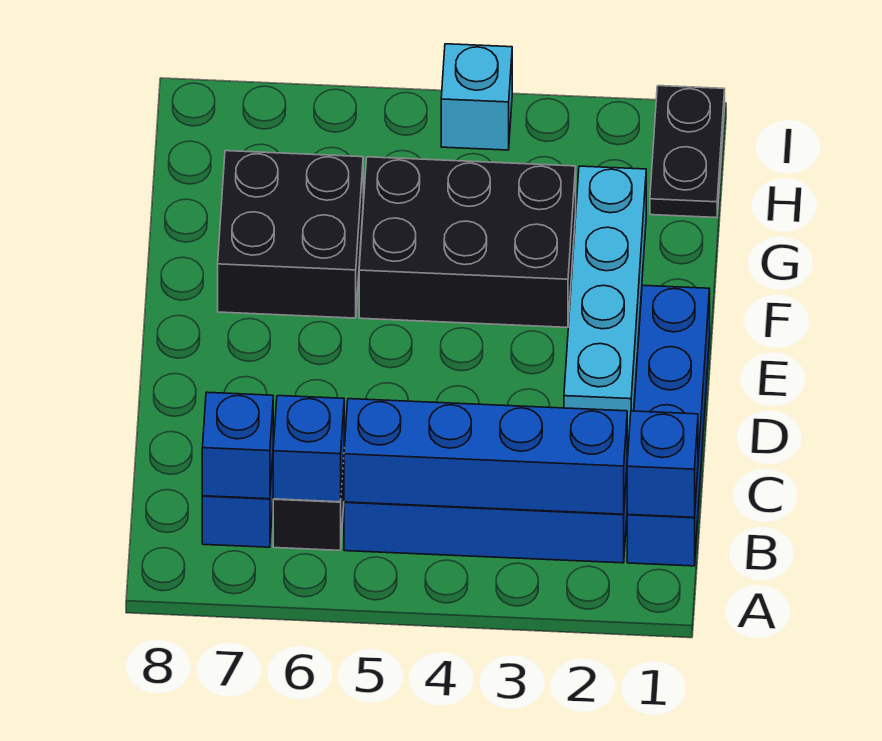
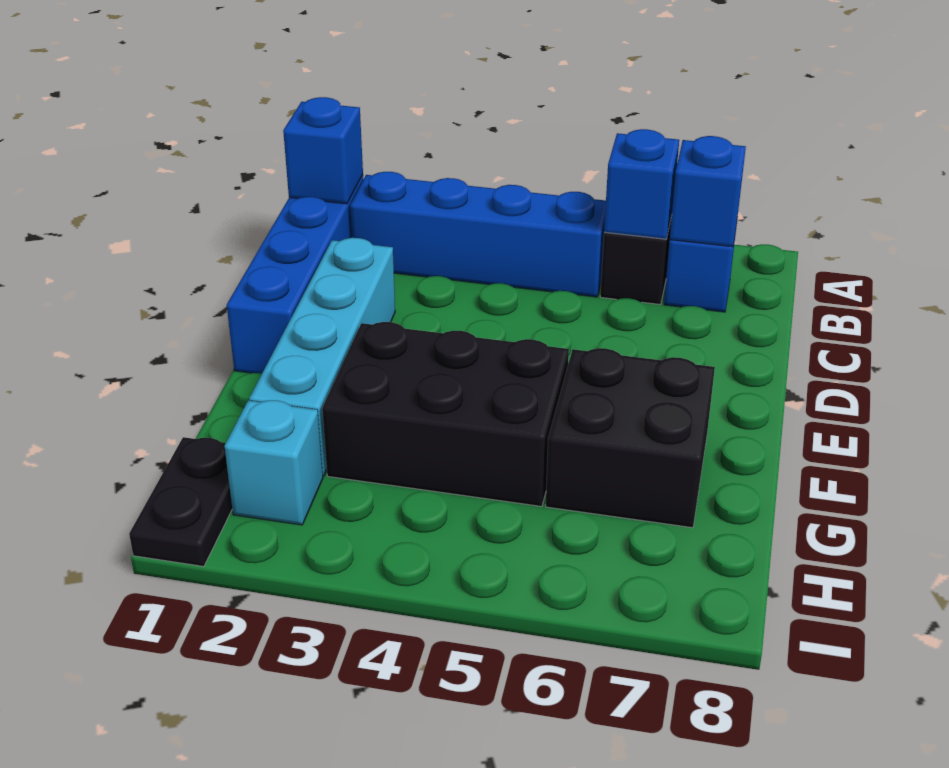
blue brick B2:B5 level 2 -> none
cyan brick I4 level 1 -> cyan brick H2 level 1

